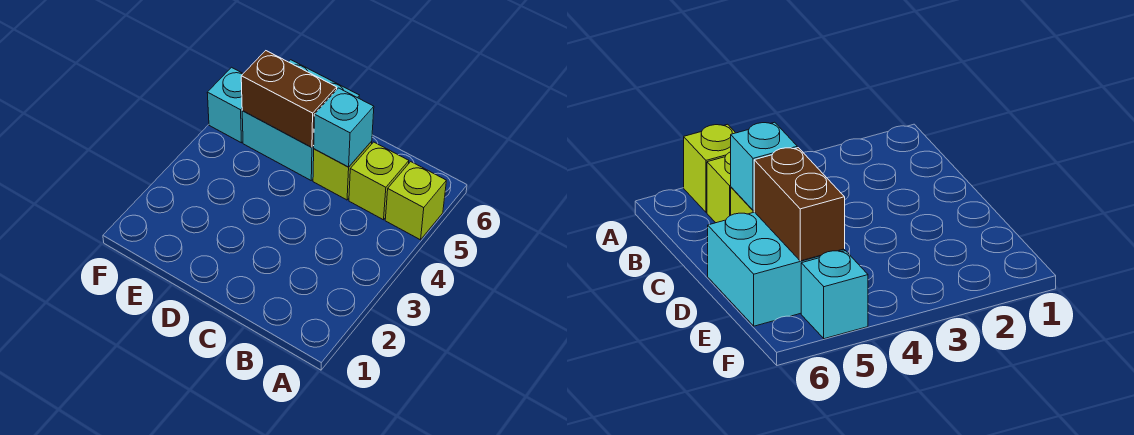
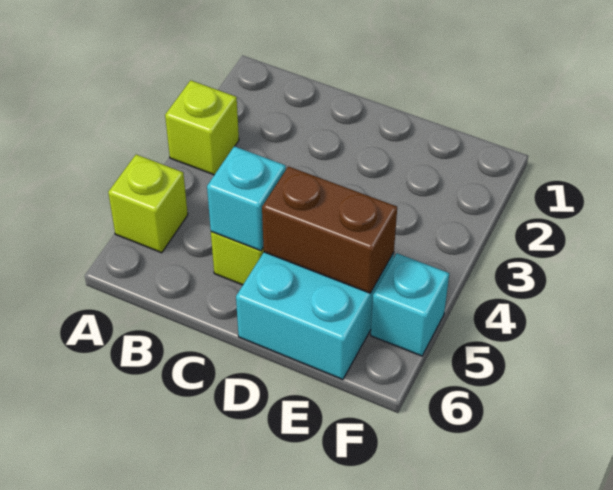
lime brick B5 level 1 -> lime brick A3 level 1

